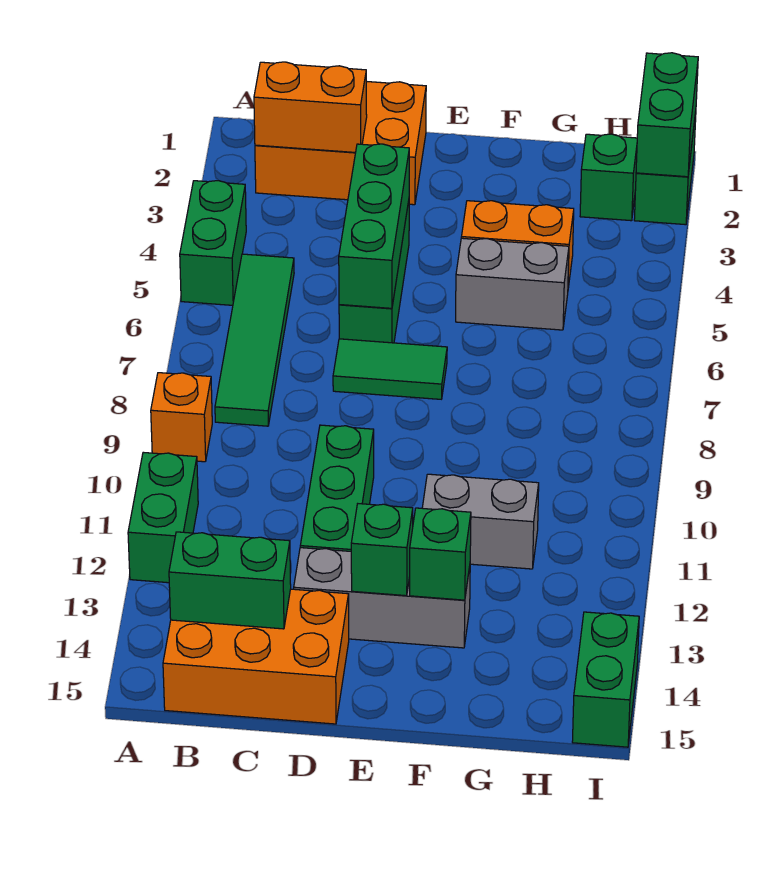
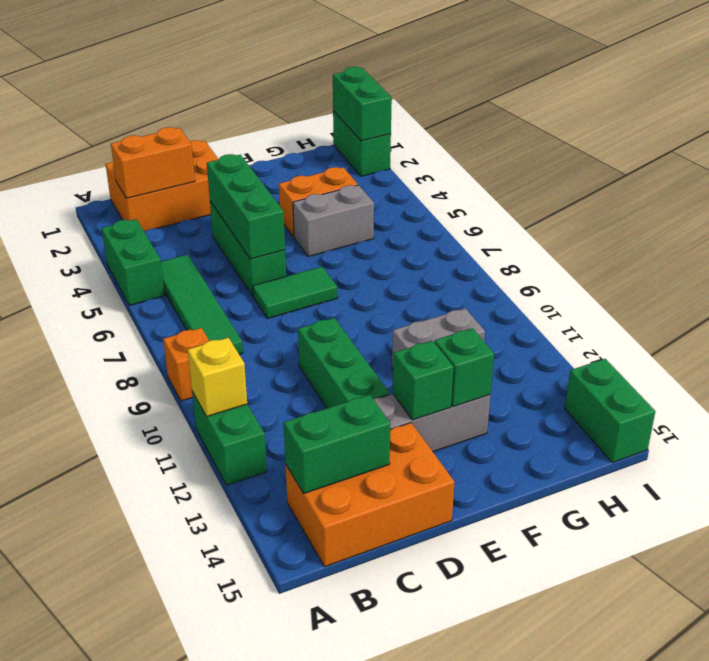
none -> yellow brick A11 level 2
green brick H2 level 1 -> none

